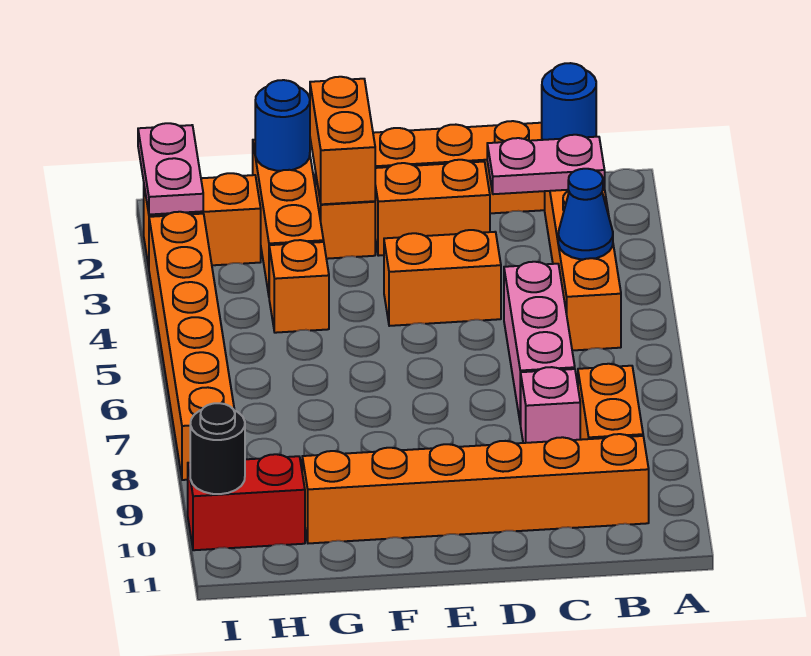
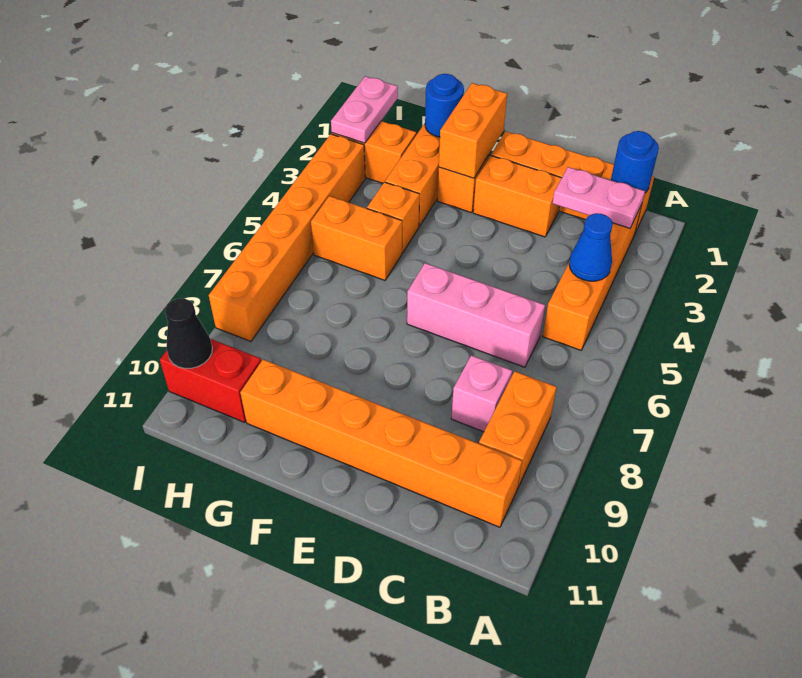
pink brick C5:C7 level 1 -> pink brick C6:E6 level 1
orange brick D4:E4 level 1 -> orange brick G5:H5 level 1
black round brick I10 level 2 -> black cone I10 level 2

